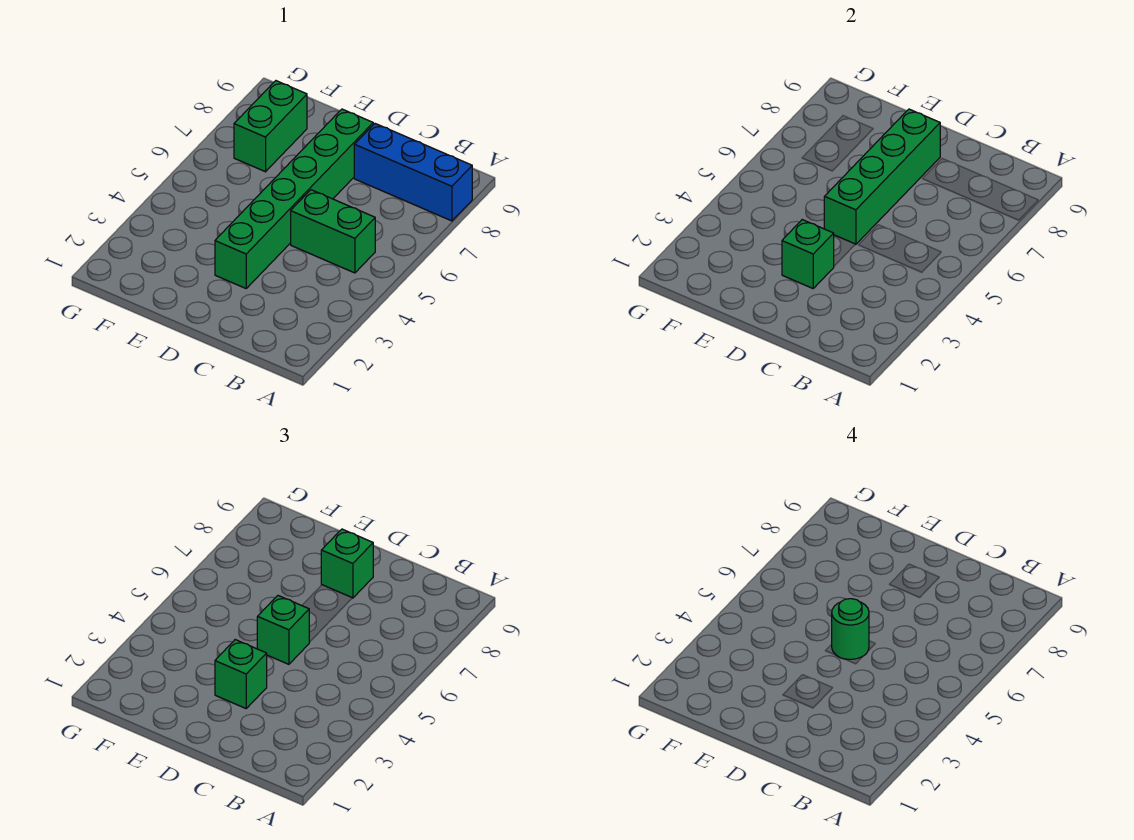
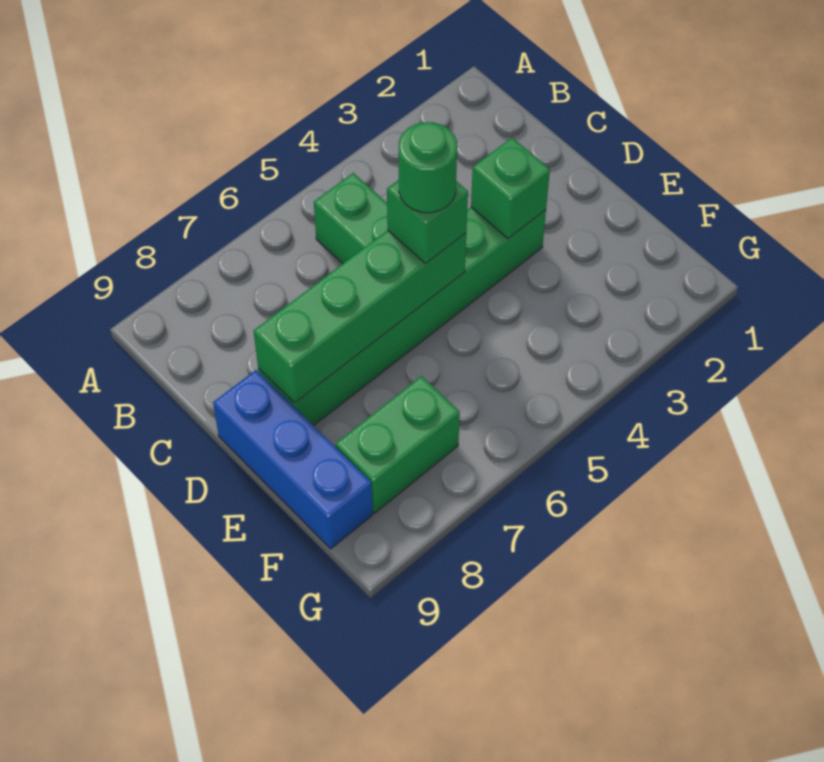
blue brick A8:C8 level 1 -> blue brick D9:F9 level 1
green brick D3 level 3 -> none
green brick D8 level 3 -> none

